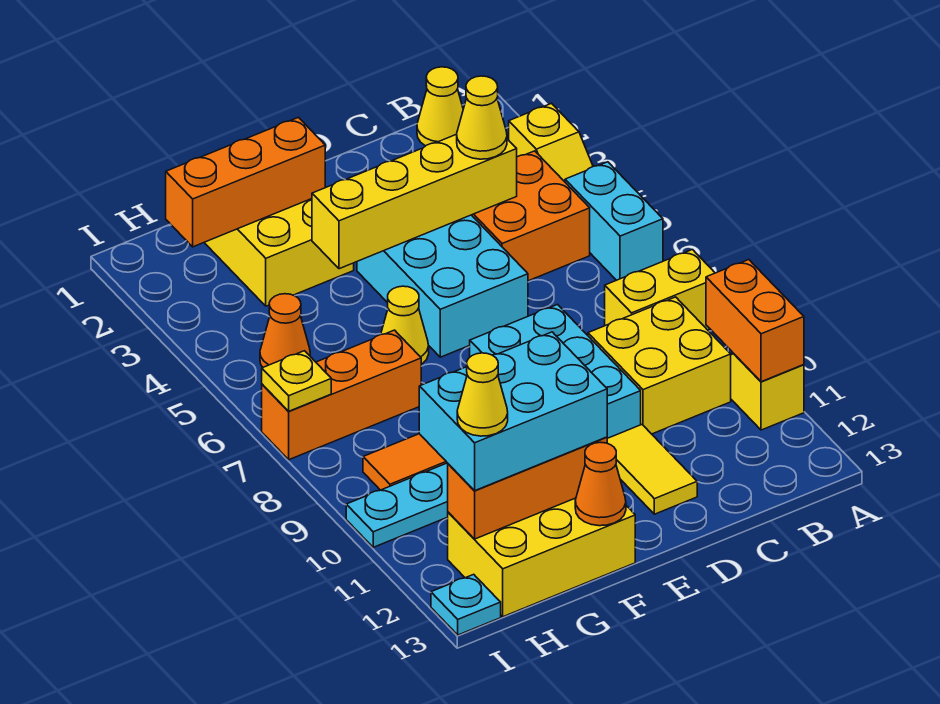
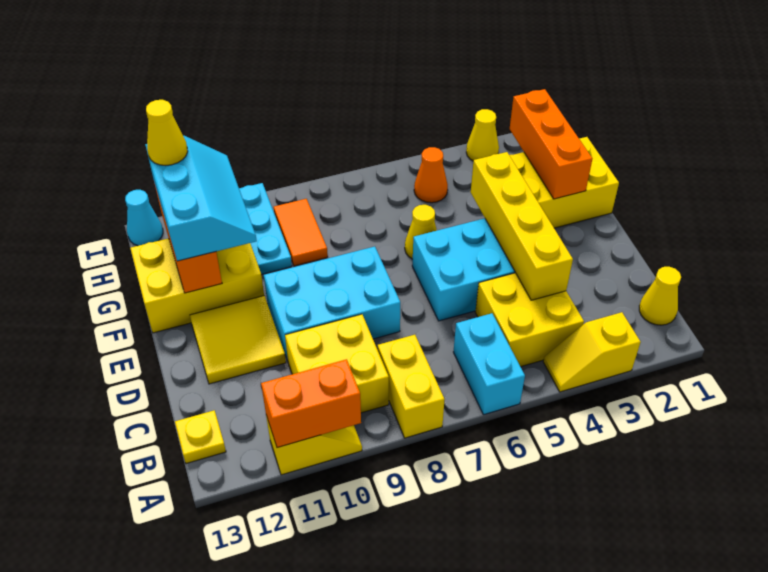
cyan brick A5:A6 level 1 -> cyan brick A6:B6 level 1
orange brick B4:C5 level 1 -> yellow brick B4:C5 level 1
yellow cone C4 level 3 -> yellow cone I3 level 1
yellow tile D11:D12 level 1 -> yellow tile D11:E12 level 1
cyan brick F11:H12 level 3 -> cyan slope F11:H12 level 3 top 12
yellow brick F12:H13 level 1 -> yellow brick F11:G13 level 1
orange cone F13 level 2 -> none
orange brick G7:I7 level 1 -> none
yellow plate I7 level 2 -> yellow plate B13 level 1
cyan plate I13 level 1 -> cyan cone I13 level 1

